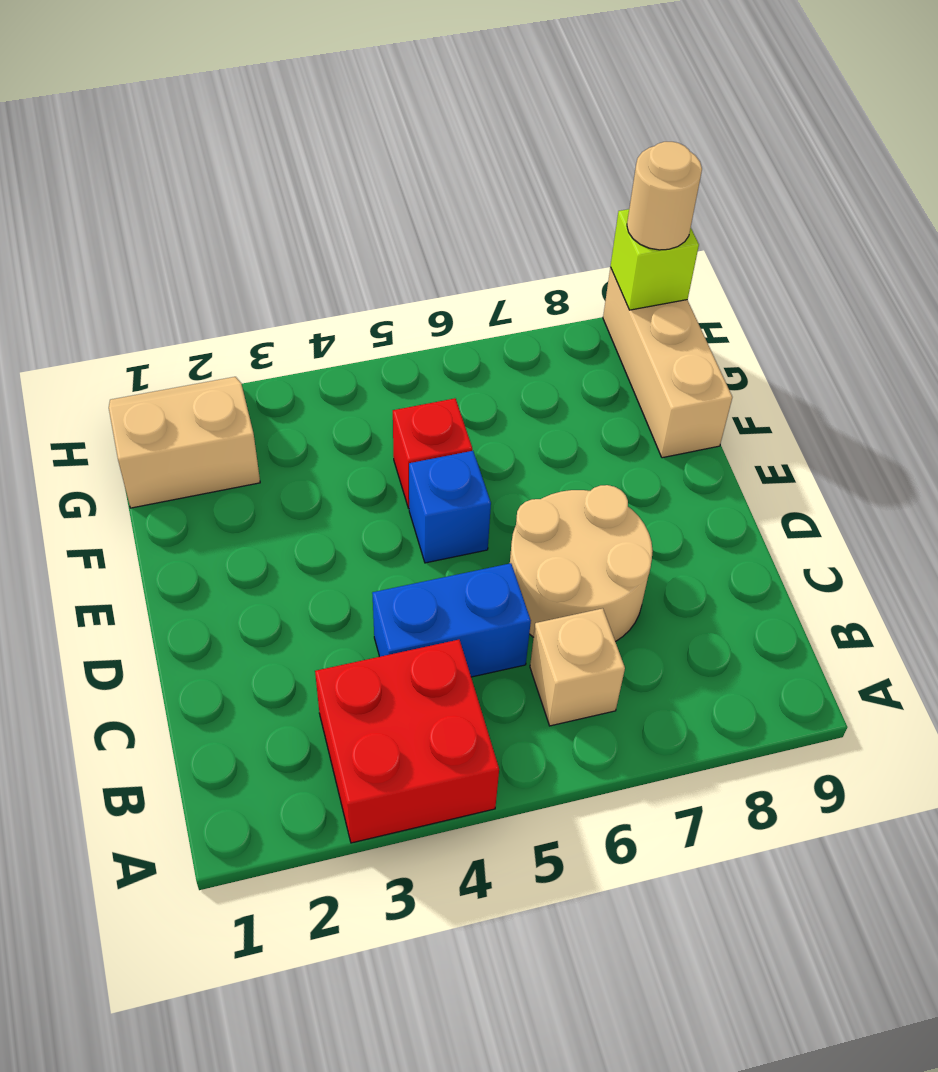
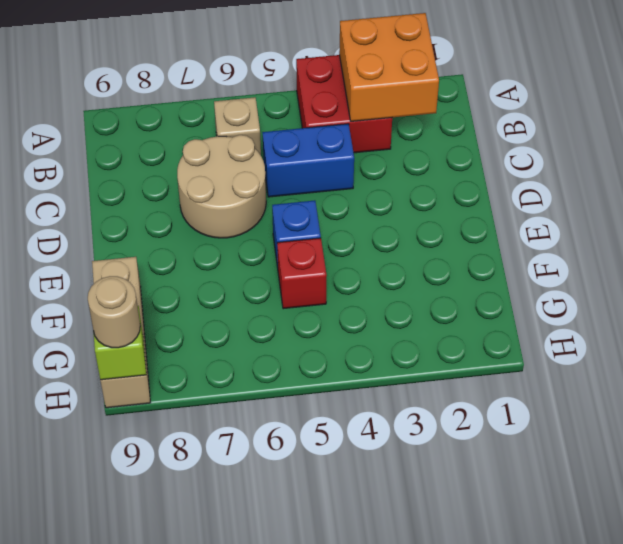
none -> orange brick A2:B3 level 2
tan slope G1:H2 level 1 top G -> none

